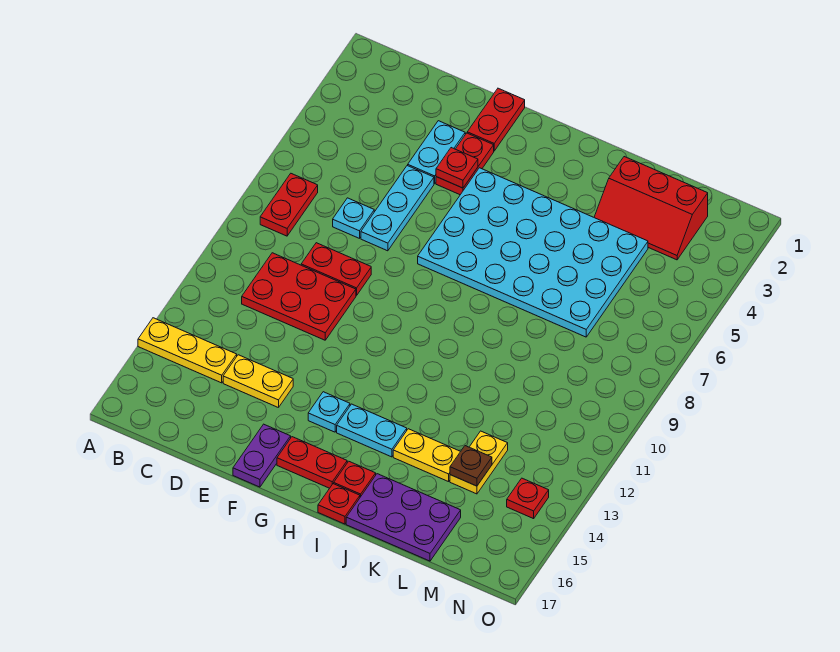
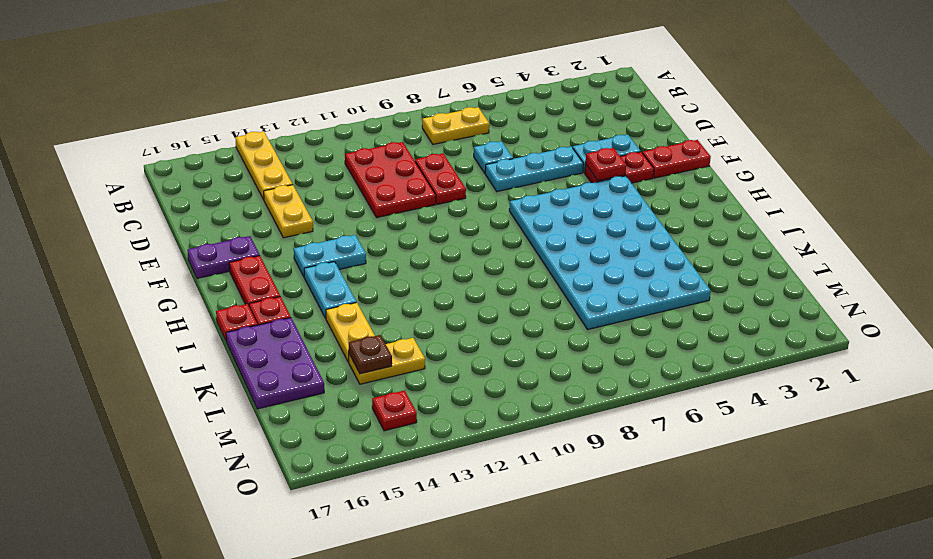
red plate B7:B8 level 1 -> yellow plate B7:B8 level 1
cyan plate G14 level 1 -> cyan plate G13:G14 level 1
red slope K2:M3 level 1 top 2 -> none

